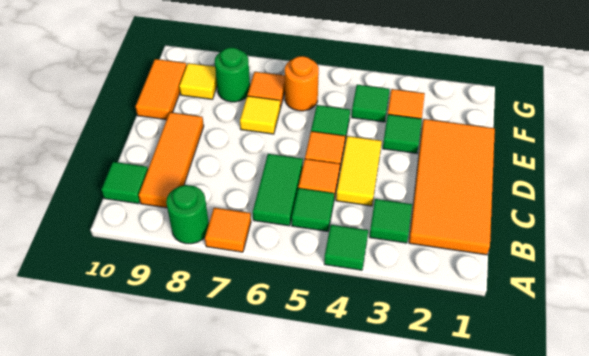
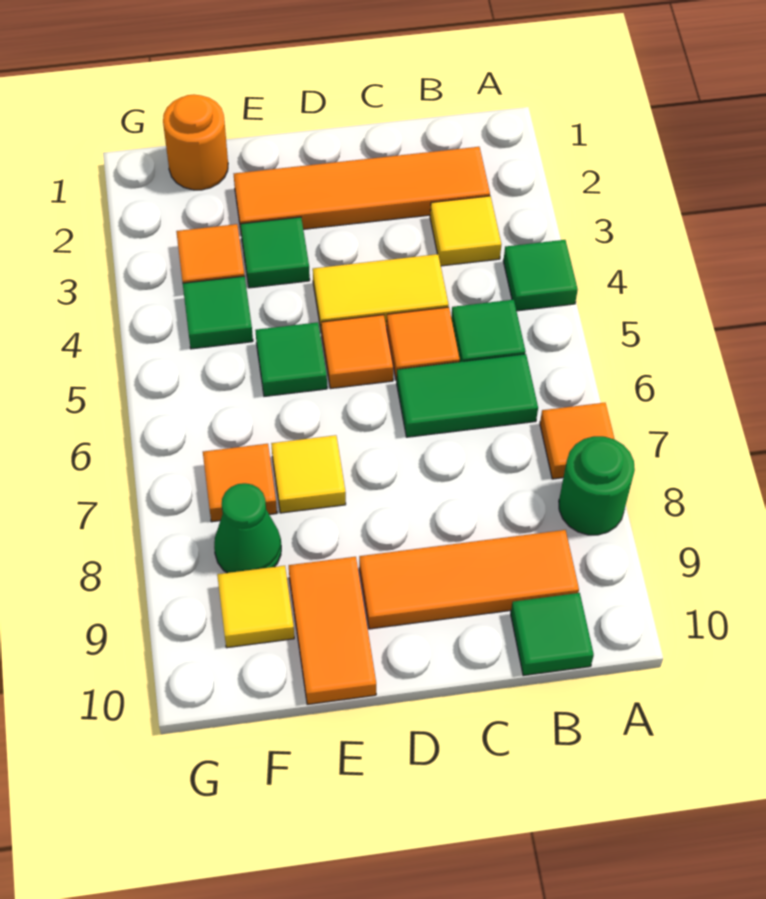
orange tile B1:E2 level 1 -> orange tile B2:E2 level 1
green tile B3 level 1 -> yellow tile B3 level 1
orange tile E10:F10 level 1 -> orange tile E9:E10 level 1
orange round brick F6 level 1 -> orange round brick F1 level 1
green round brick F8 level 1 -> green cone F8 level 1

